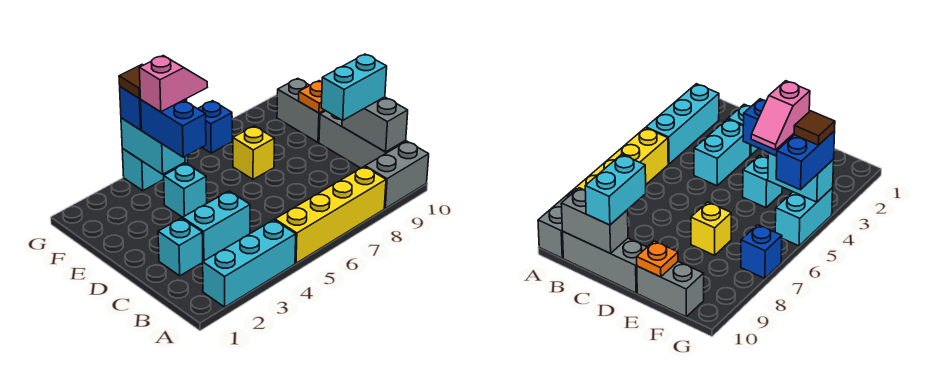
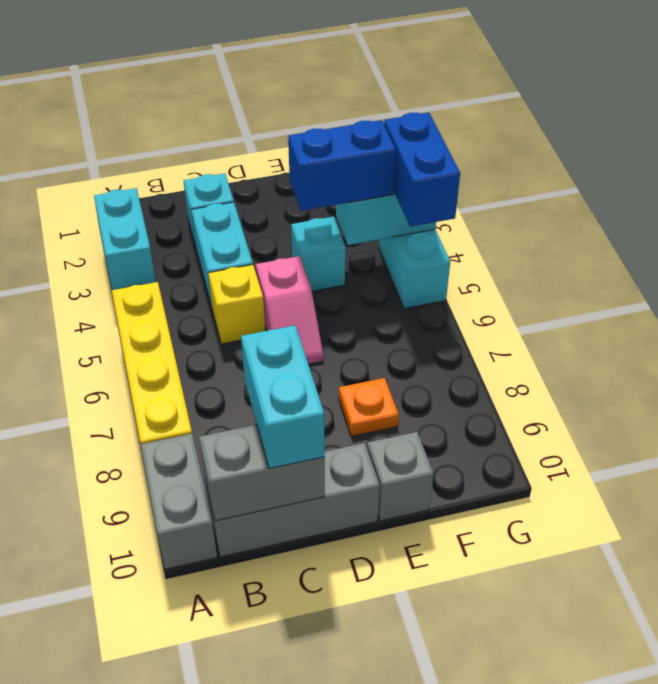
cyan brick A2:A4 level 1 -> cyan brick A2:A3 level 1
yellow brick E7 level 1 -> yellow brick C5 level 1
grey brick E10:F10 level 1 -> grey brick E10 level 1
orange plate E10 level 2 -> orange plate E8 level 1
pink slope F4:F5 level 4 top 4 -> pink slope D5:D6 level 1 top 5
brown tile G4 level 4 -> none
blue brick G7 level 1 -> none

